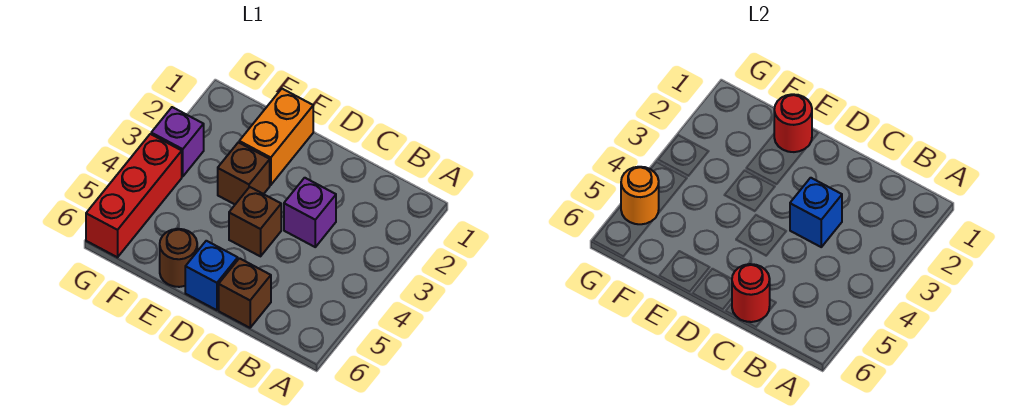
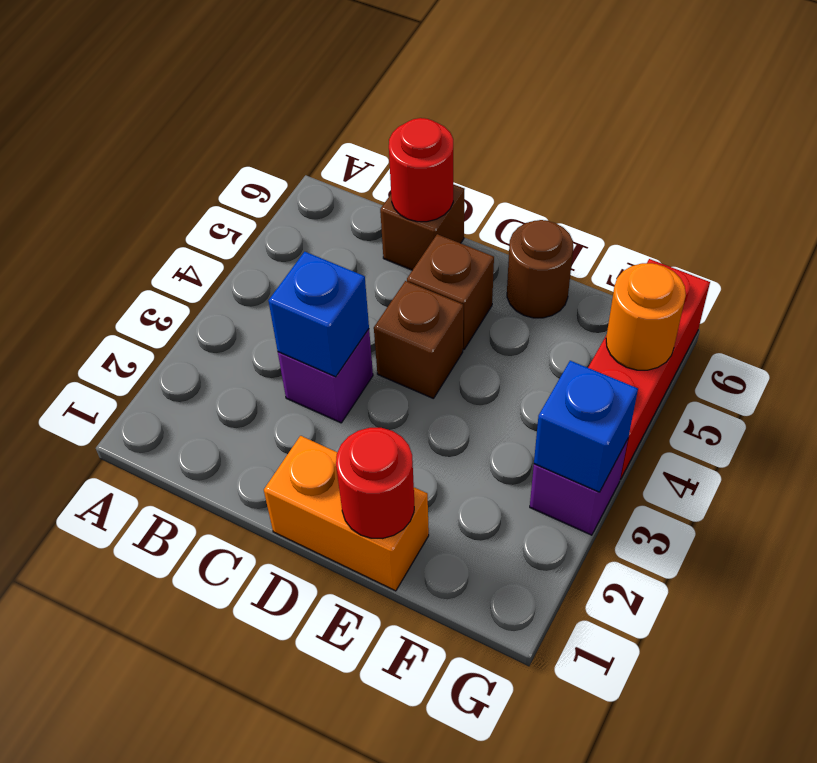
blue brick D6 level 1 -> blue brick G3 level 2
orange brick E1:E2 level 1 -> orange brick D1:E1 level 1
brown brick E3 level 1 -> brown brick D5 level 1

